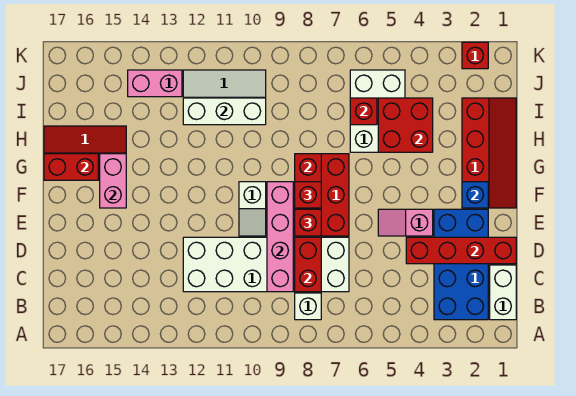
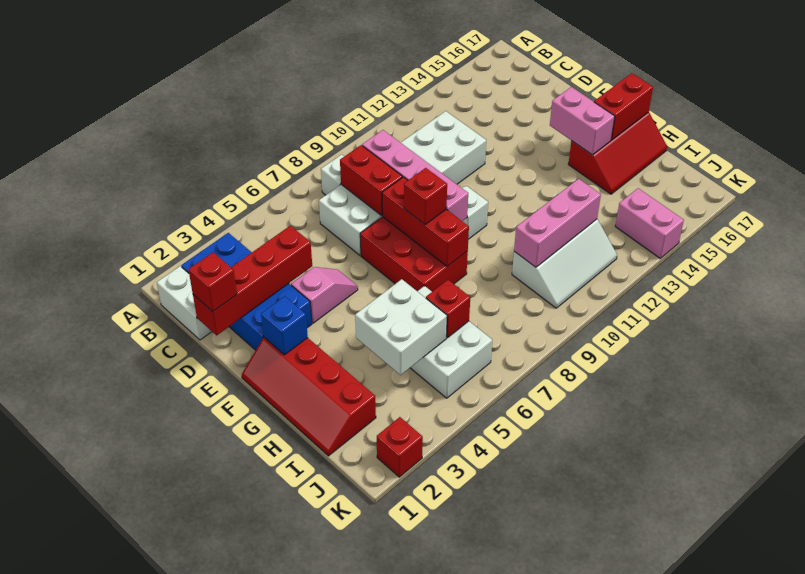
red brick E8 level 3 -> red brick D1 level 3
red brick H4:I5 level 2 -> white brick H4:I5 level 2
white brick I10:I12 level 2 -> pink brick I10:I12 level 2
pink brick J13:J14 level 1 -> pink brick J14:K14 level 1

